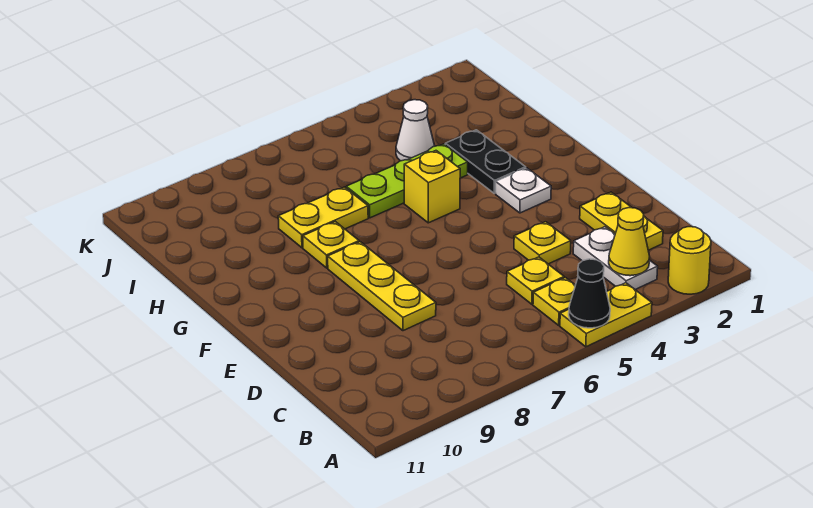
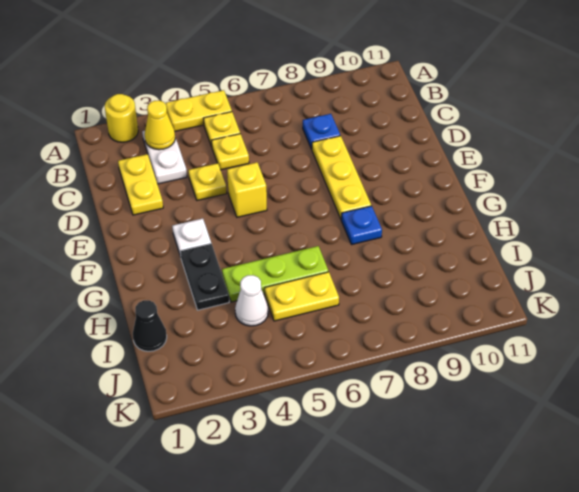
black cone A5 level 2 -> black cone I1 level 1
none -> blue plate C8 level 1
yellow brick G5 level 1 -> yellow brick E5 level 1
yellow plate G8 level 1 -> blue plate G8 level 1
yellow plate H7:H8 level 1 -> yellow plate I5:I6 level 1

